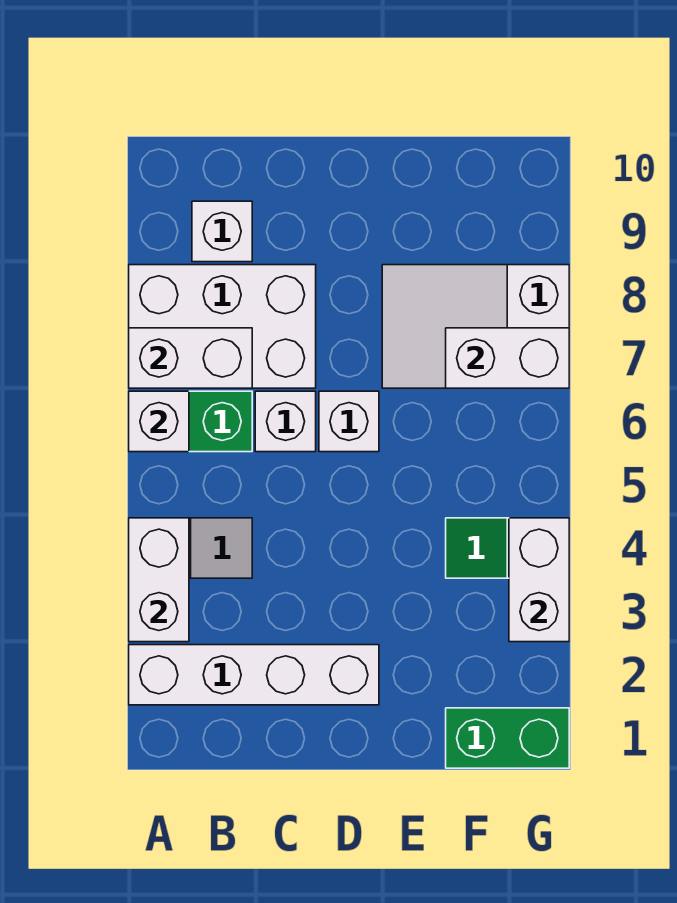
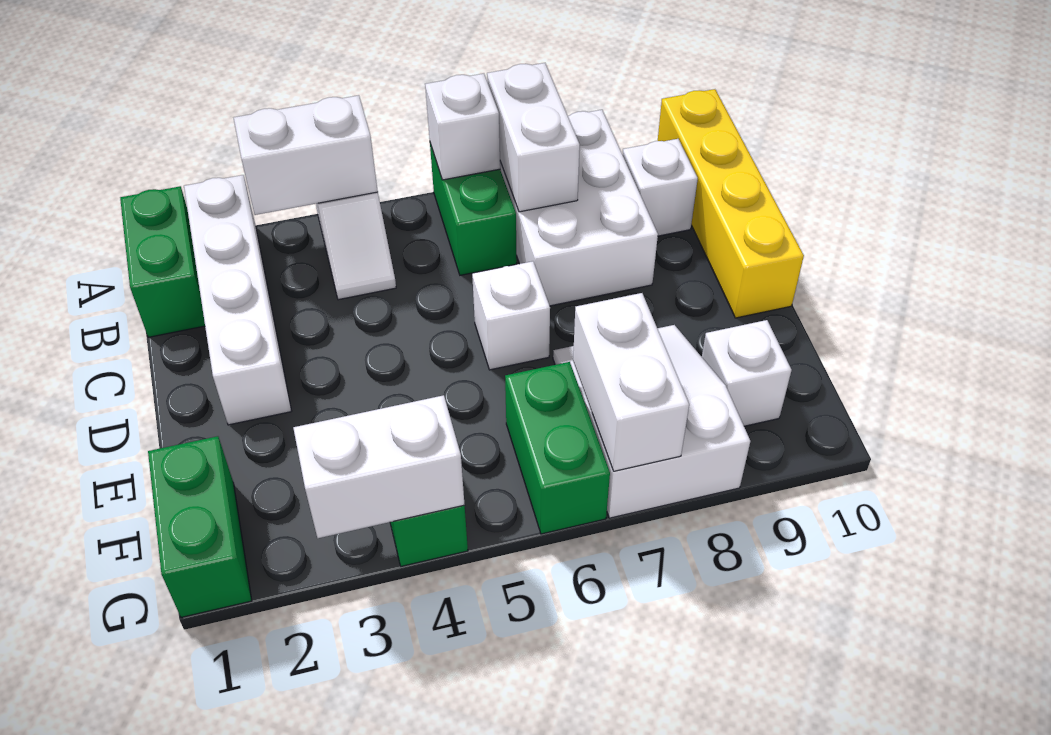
none -> green brick A1:B1 level 1
none -> yellow brick A10:D10 level 1
white brick C6 level 1 -> white brick F9 level 1
none -> green brick F6:G6 level 1

